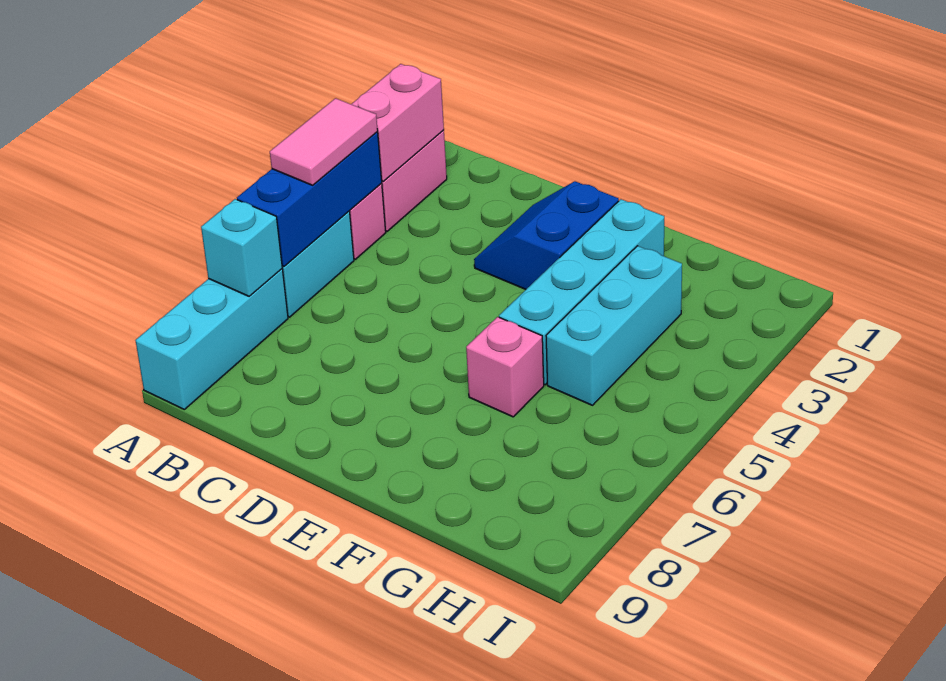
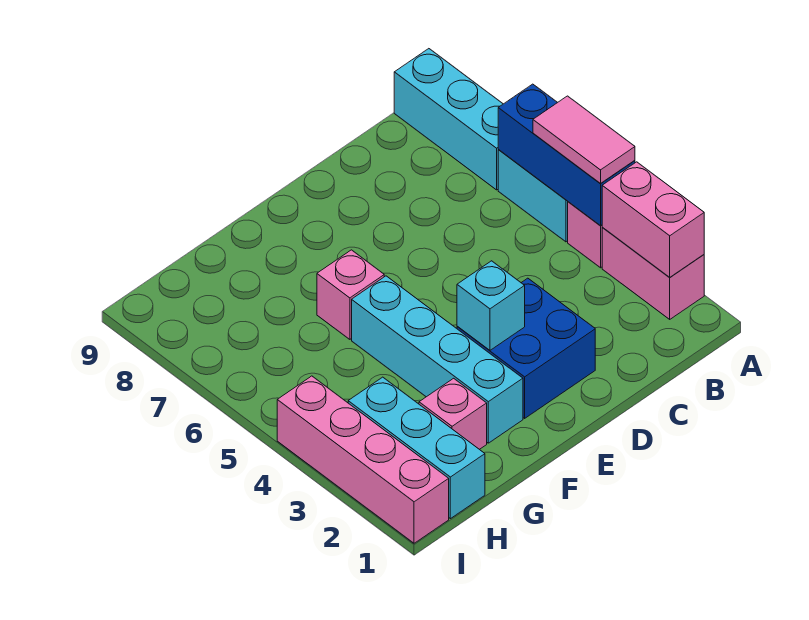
cyan brick A7 level 2 -> cyan brick E3 level 2
blue slope D2:E3 level 1 top E -> blue brick D2:E3 level 1
none -> pink brick G2 level 1
cyan brick G3:G5 level 1 -> cyan brick H1:H3 level 1
none -> pink brick I1:I4 level 1

